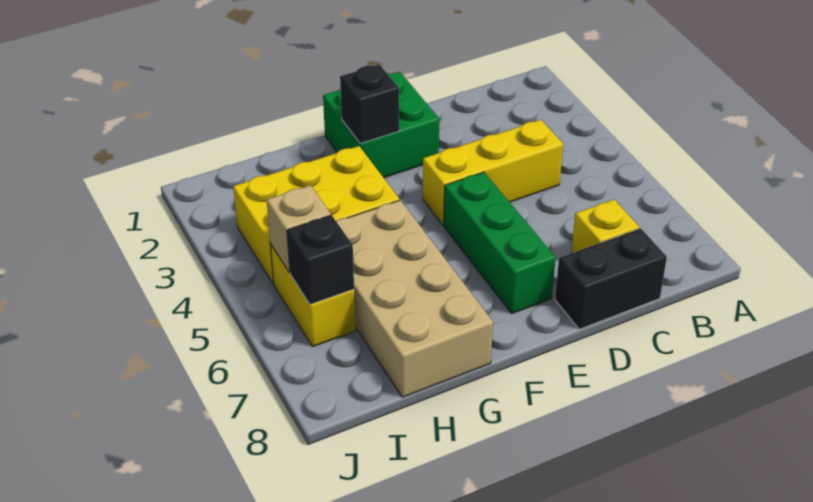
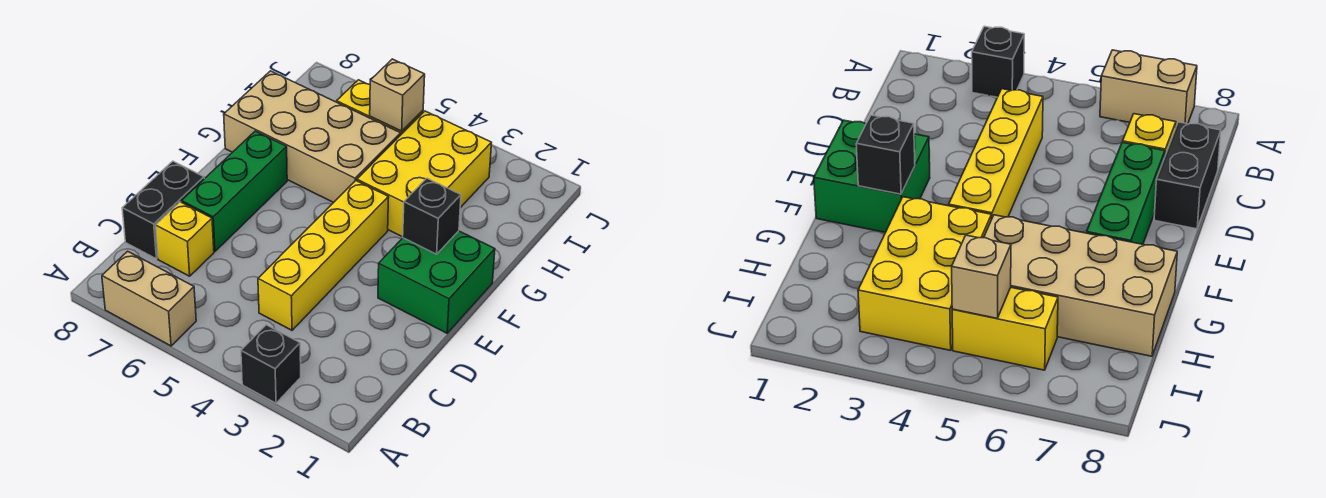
none -> tan brick A6:A7 level 1
yellow brick C4:E4 level 1 -> yellow brick C4:F4 level 1
green brick E5:E7 level 1 -> green brick D7:F7 level 1
black brick I6 level 2 -> black brick A3 level 1

